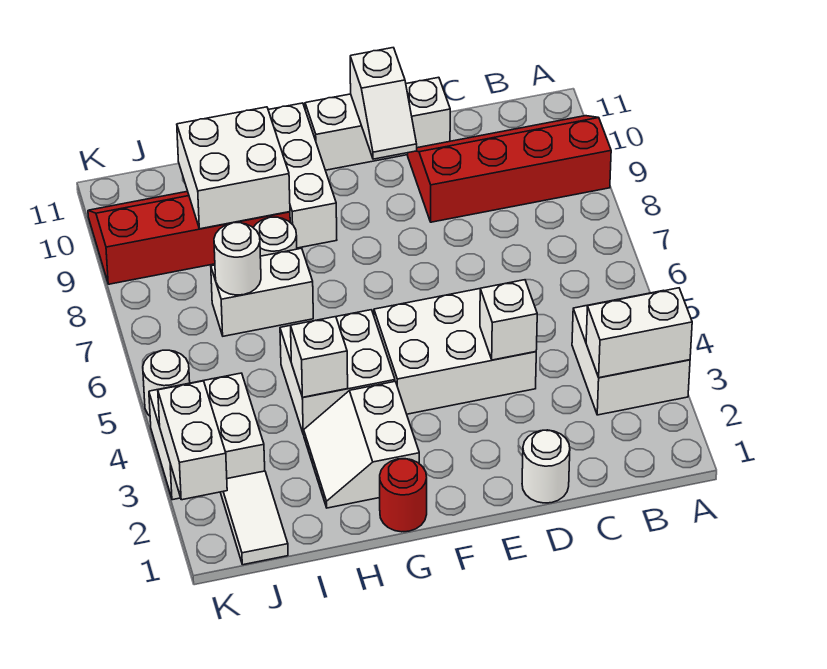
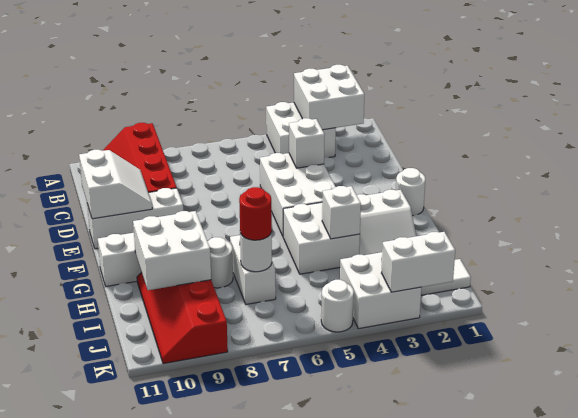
white brick A3:B3 level 2 -> white brick A2:B3 level 2
white round brick D1 level 1 -> white round brick F1 level 1
white brick D11:F11 level 1 -> white brick E9:E11 level 1
white slope E10:E11 level 2 top 11 -> white slope D10:E11 level 2 top 11
red round brick G1 level 1 -> red round brick I7 level 3

